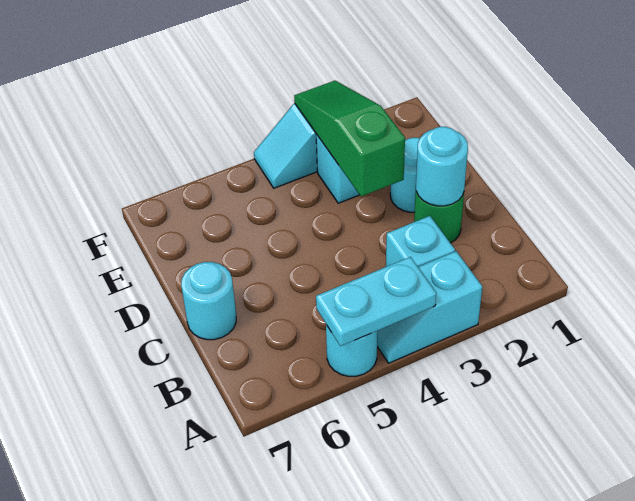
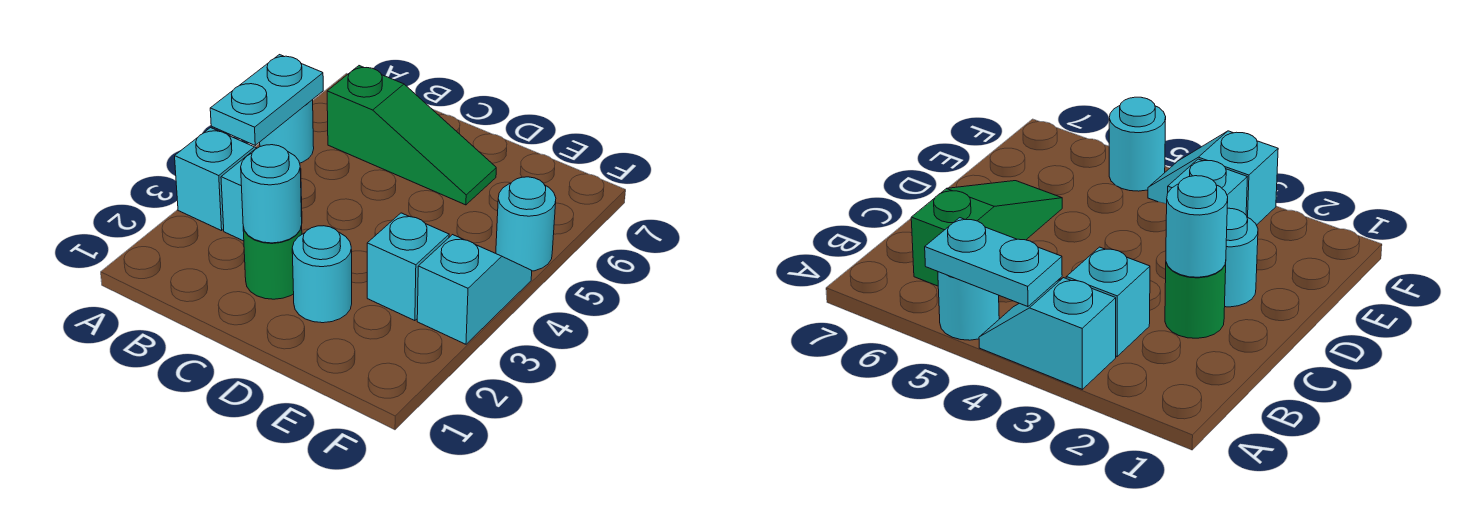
cyan round brick C7 level 1 -> cyan round brick F5 level 1
green slope D3:F3 level 2 top D -> green slope B6:D6 level 1 top B

